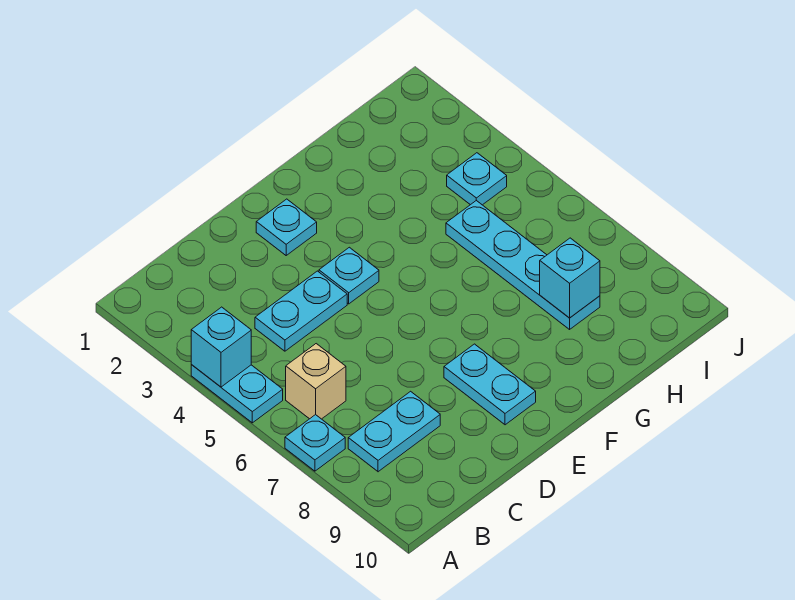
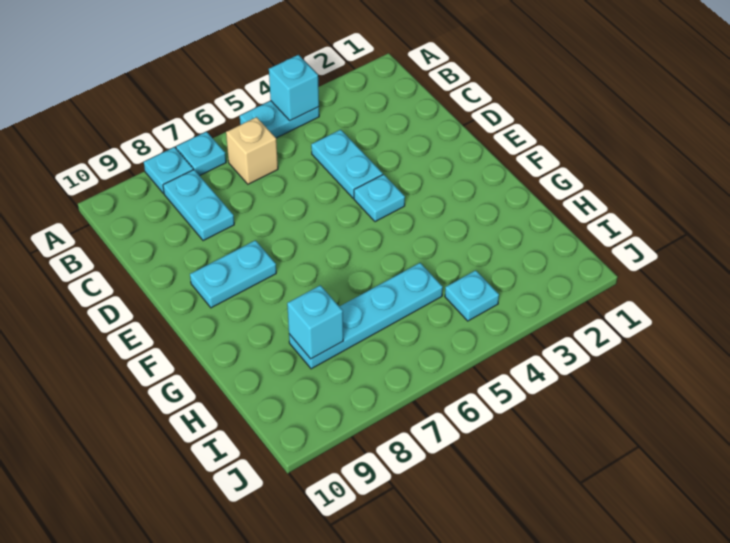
cyan plate E2 level 1 -> cyan plate A8 level 1

